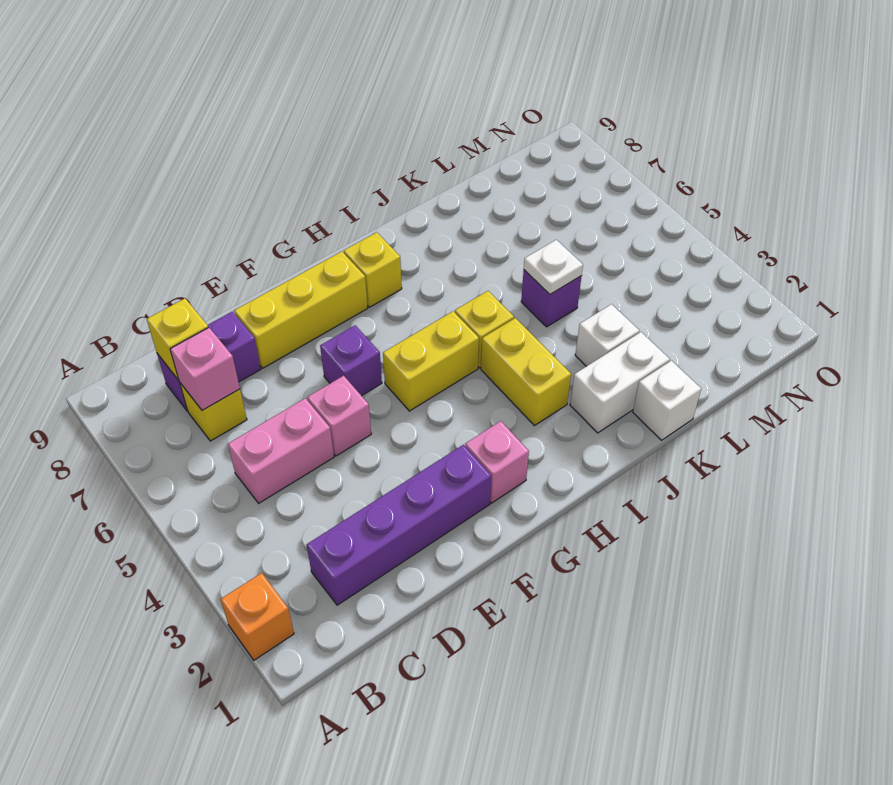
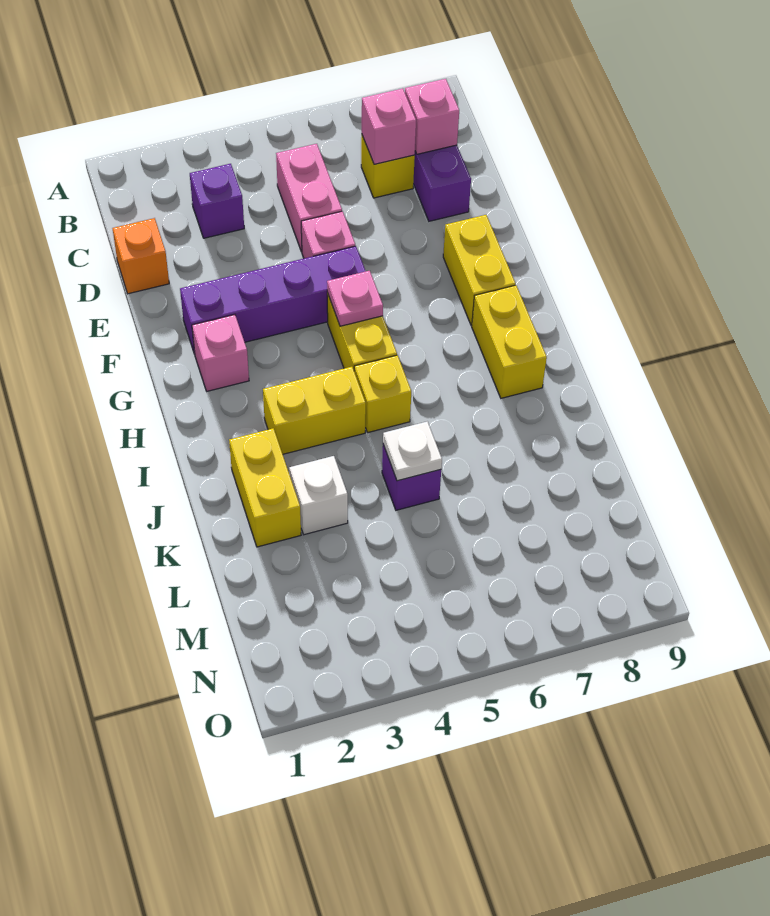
orange brick A2 level 1 -> orange brick D1 level 1
purple brick C2:F2 level 1 -> purple brick F2:F5 level 1
yellow brick C8 level 2 -> pink brick C8 level 2
yellow brick E8:G8 level 1 -> yellow brick F8:G8 level 1
purple brick F6 level 1 -> purple brick C3 level 1
none -> pink plate G5 level 2
yellow brick H8 level 1 -> yellow brick H8:I8 level 1
white brick J2:K2 level 1 -> yellow brick J2:K2 level 1
white brick K1 level 1 -> none

